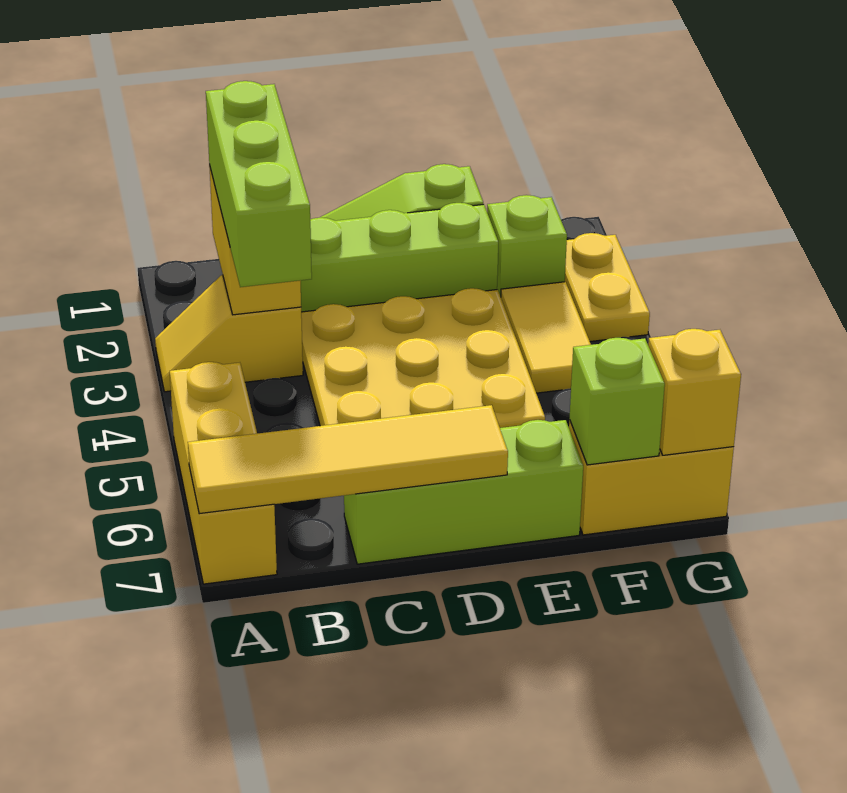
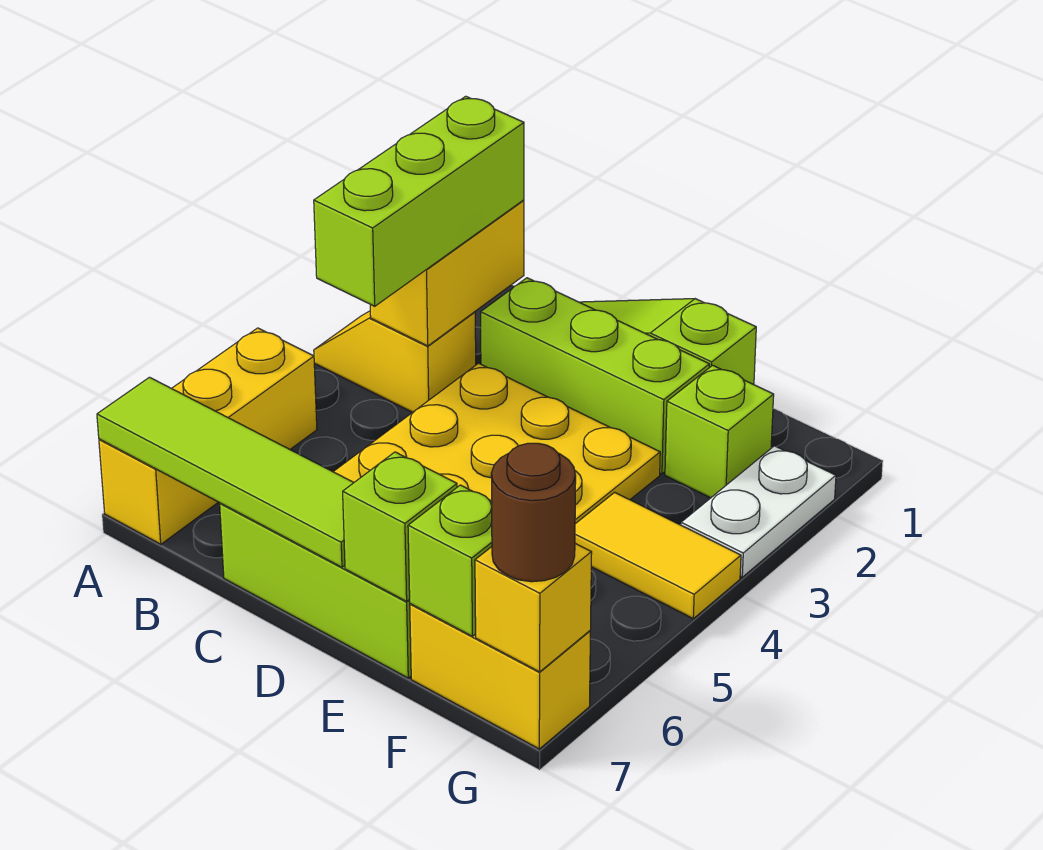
yellow tile A7:D7 level 2 -> lime tile A7:D7 level 2
none -> lime brick E7 level 2
yellow tile F3:F4 level 1 -> yellow tile F4:G4 level 1
yellow plate G2:G3 level 1 -> white plate G2:G3 level 1
none -> brown round brick G7 level 3

